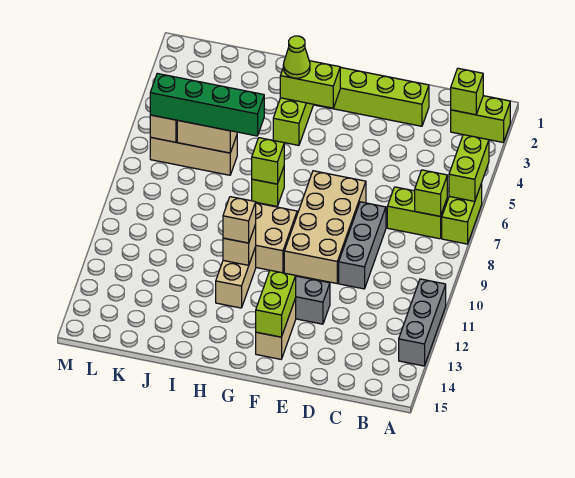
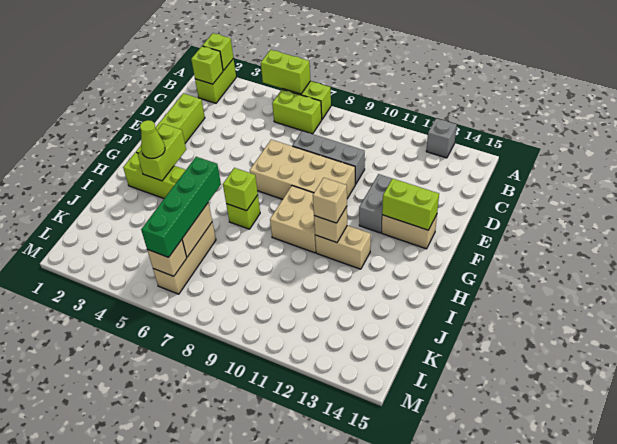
grey brick A11:A13 level 1 -> grey brick A13 level 1
lime brick B7:C7 level 1 -> lime brick B6:B7 level 1
lime brick B7 level 2 -> lime brick A2 level 2

